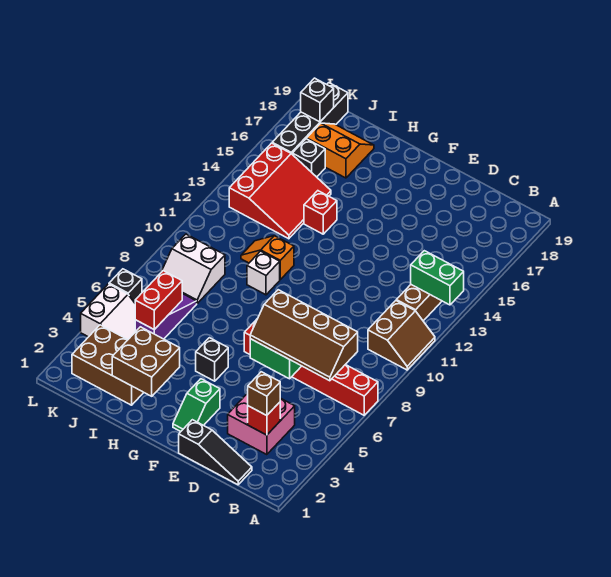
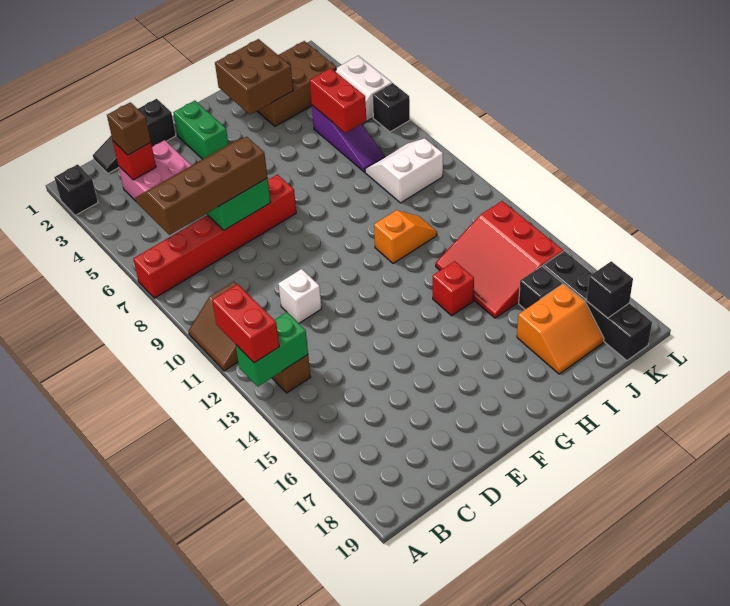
none -> red brick A12:A13 level 3
green slope F2:F3 level 1 top 3 -> green brick F2:F3 level 1
black brick G5 level 1 -> black brick A2 level 1
white brick H10 level 1 -> white brick D11 level 1

